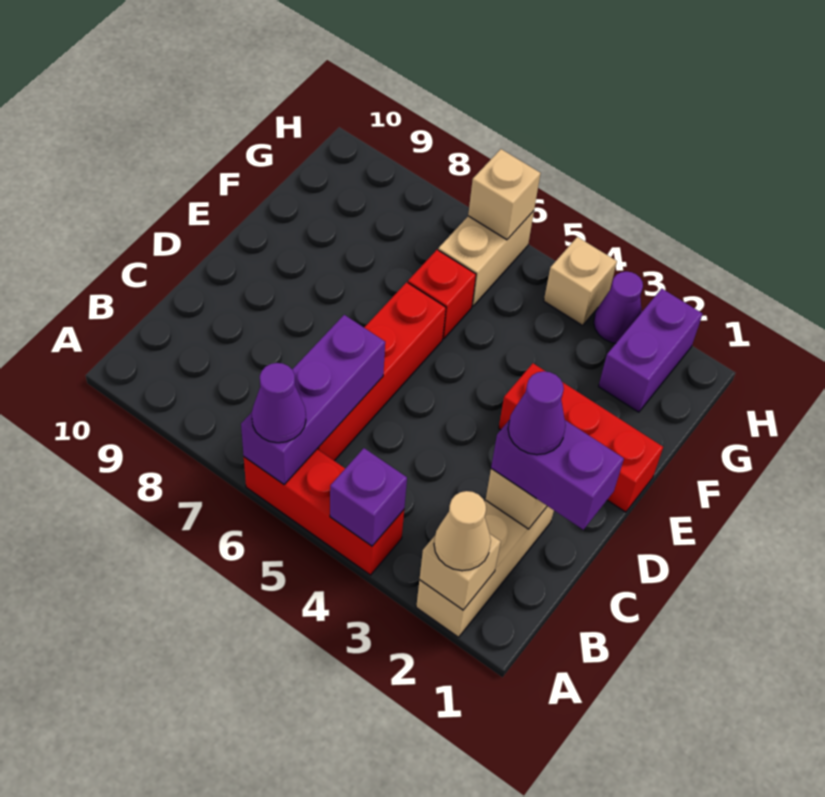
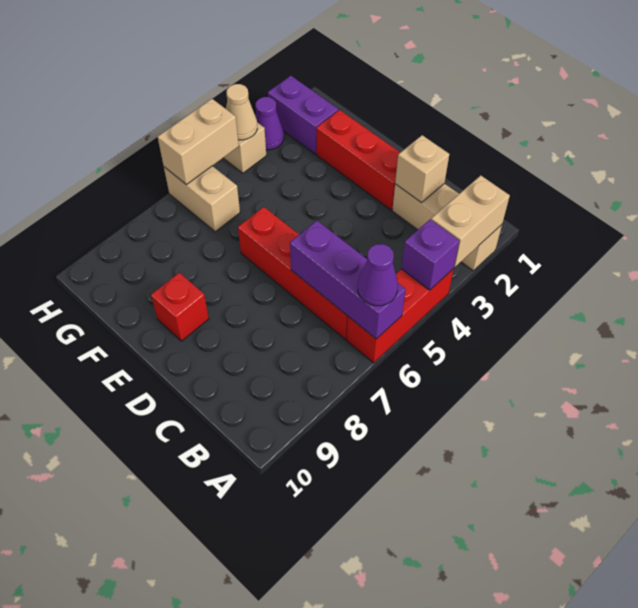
tan brick A2 level 2 -> tan brick A2:A3 level 2
tan cone A2 level 3 -> tan cone H4 level 2
purple brick C1:C2 level 3 -> none
purple cone C2 level 4 -> none
red brick E1:E3 level 1 -> red brick D2:F2 level 1
red brick F6 level 1 -> red brick E9 level 1
tan brick H6 level 2 -> tan brick H5:H6 level 2

